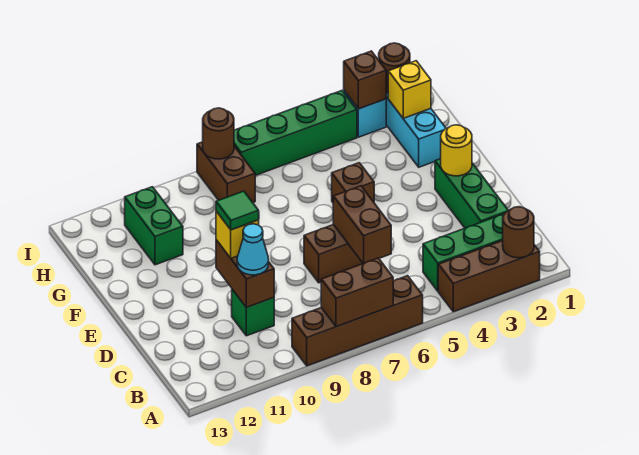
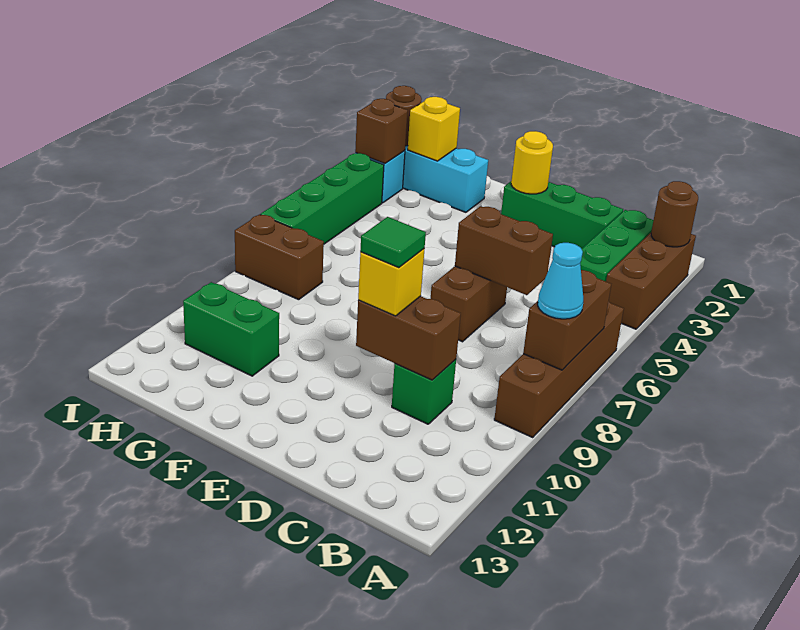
cyan cone C10 level 3 -> cyan cone A8 level 3
brown brick F5 level 1 -> none
brown round brick I8 level 2 -> none

